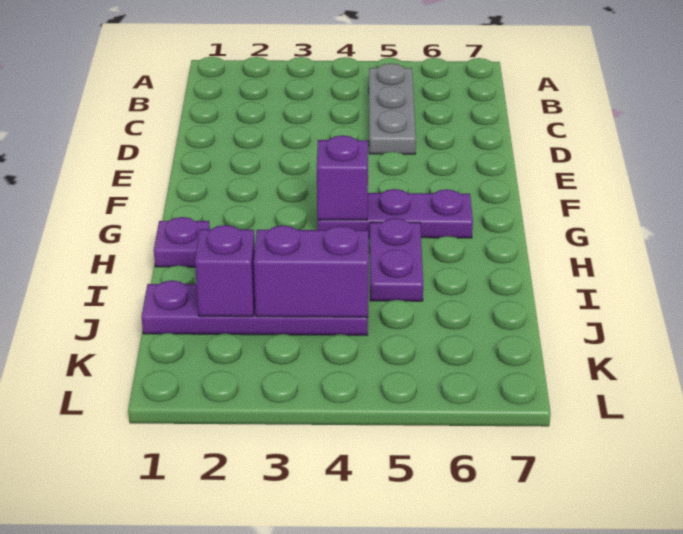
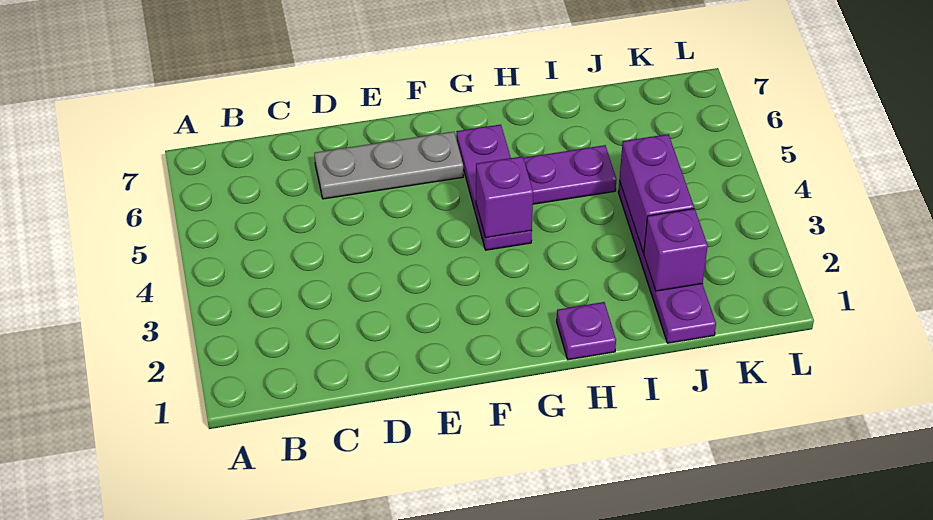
grey plate B5:D5 level 1 -> grey plate D6:F6 level 1

